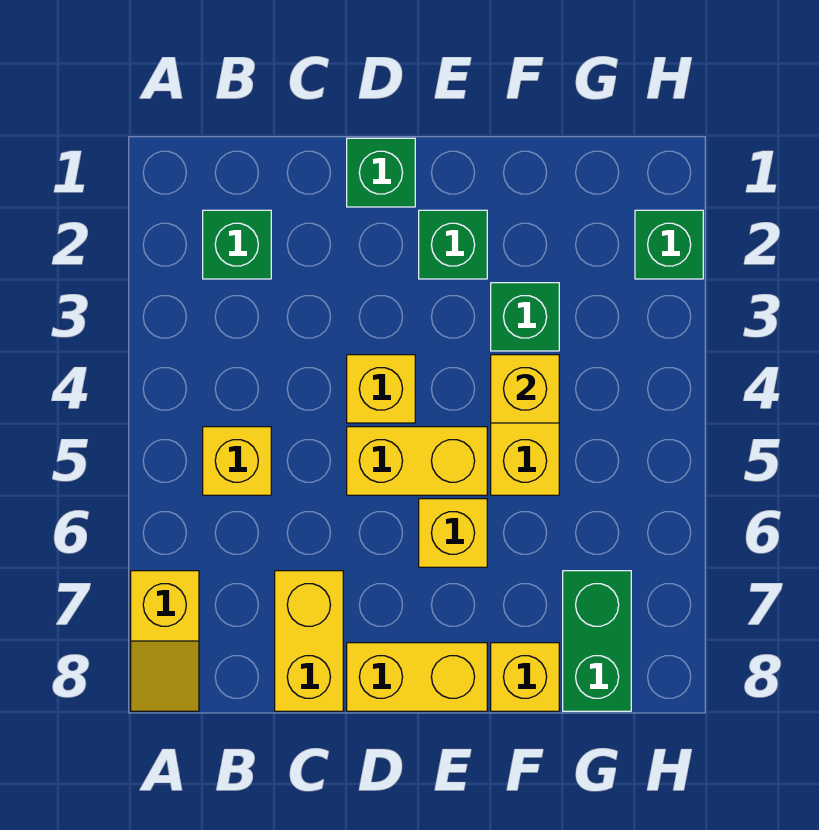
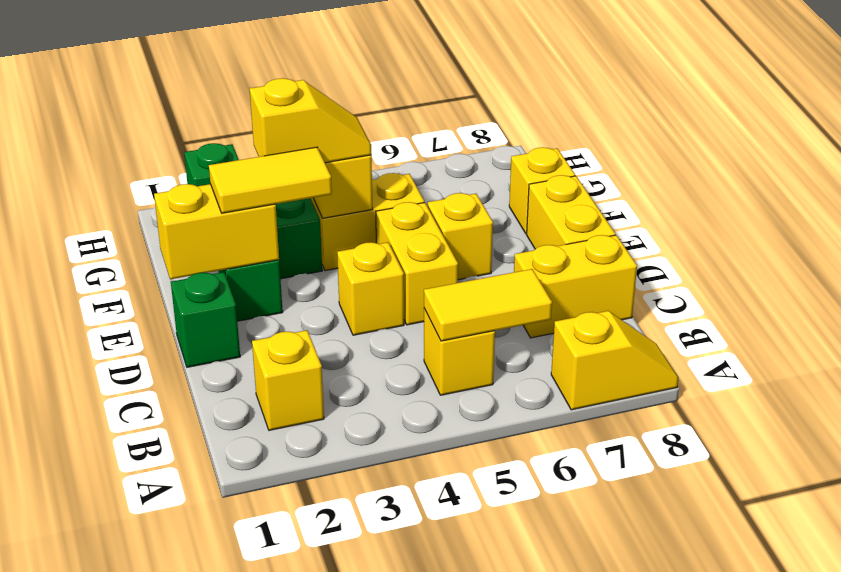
green brick B2 level 1 -> yellow brick B2 level 1
none -> yellow tile B5:B6 level 2
none -> yellow brick E1:E2 level 2
none -> yellow tile E2:E3 level 3
none -> yellow slope F3:F4 level 3 top 3
green brick G7:G8 level 1 -> none

